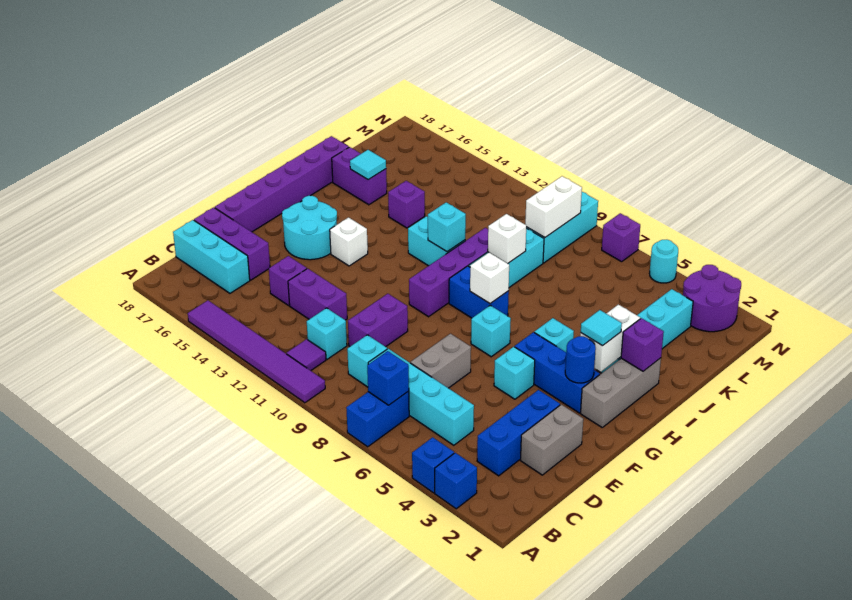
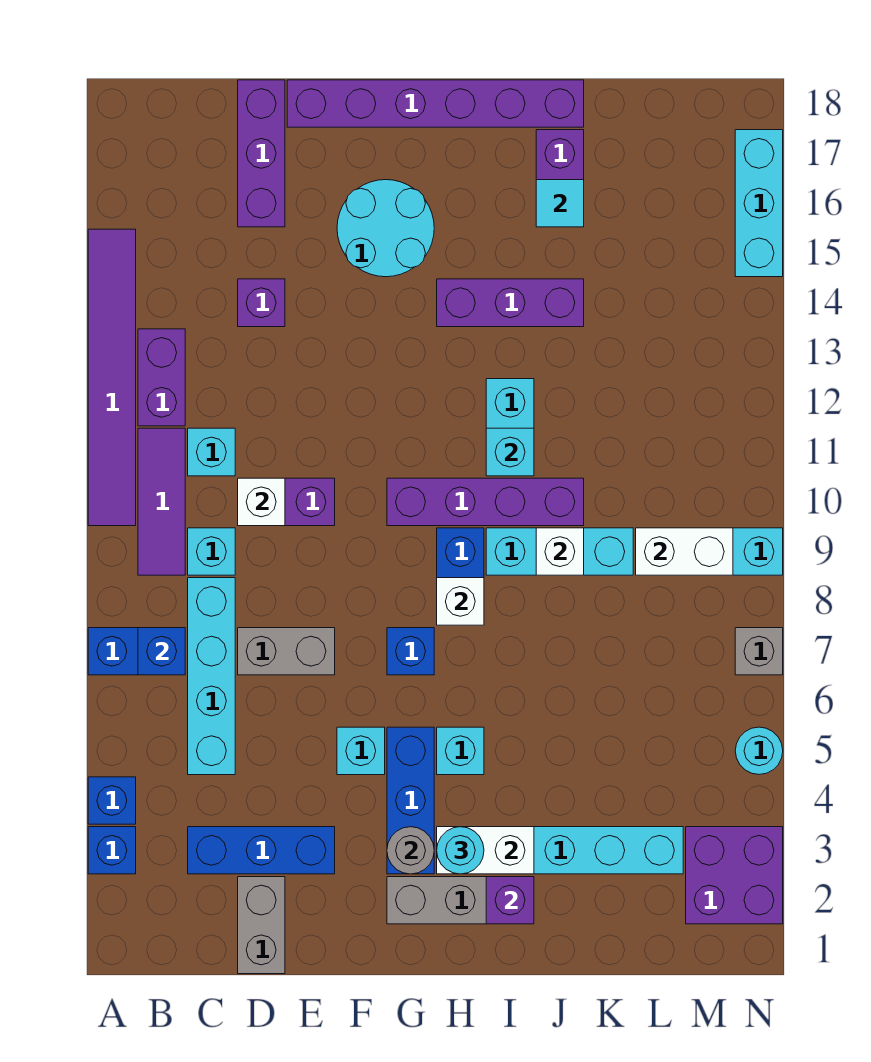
purple tile B11 level 1 -> purple tile B9:B11 level 1
cyan brick C16:C18 level 1 -> cyan brick N15:N17 level 1
grey brick D2:E2 level 1 -> grey brick D1:D2 level 1
purple brick D12:D13 level 1 -> purple brick B12:B13 level 1
blue round brick G3 level 2 -> grey round brick G3 level 2
cyan brick G7 level 1 -> blue brick G7 level 1
white brick G14 level 1 -> white brick D10 level 2
cyan tile H3 level 3 -> cyan round brick H3 level 3
purple brick J14 level 1 -> purple brick H14:J14 level 1
purple round brick M2:N3 level 1 -> purple brick M2:N3 level 1
purple brick N7 level 1 -> grey brick N7 level 1

